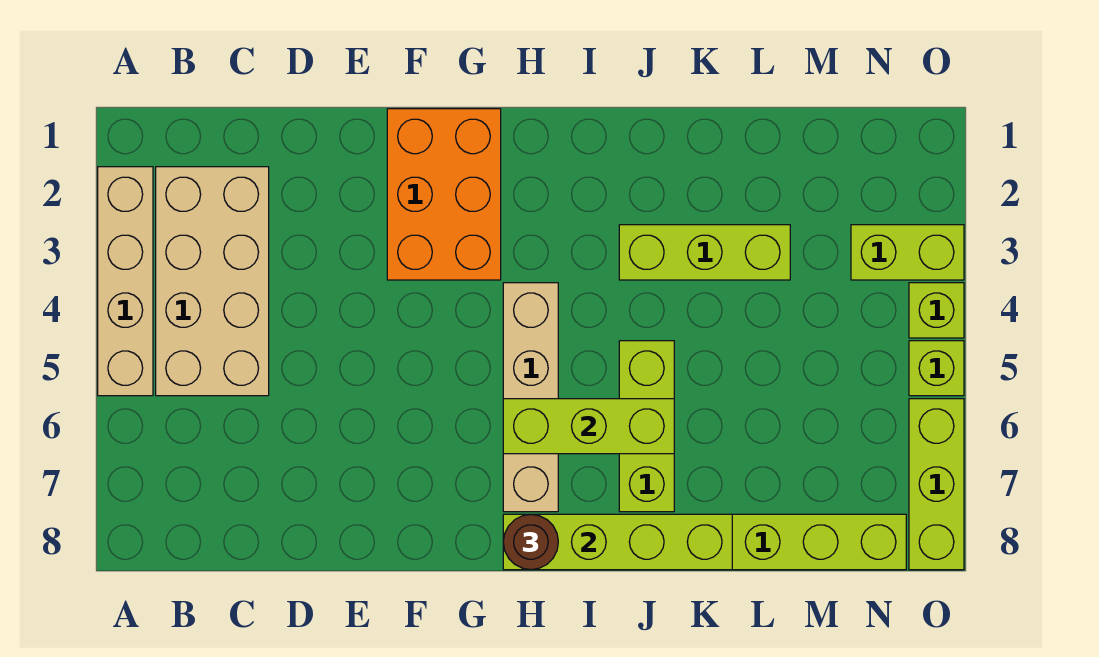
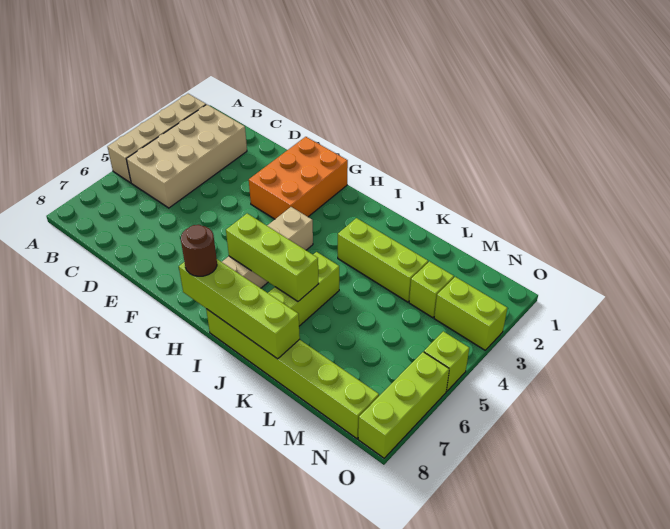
lime brick O4 level 1 -> lime brick M3 level 1

